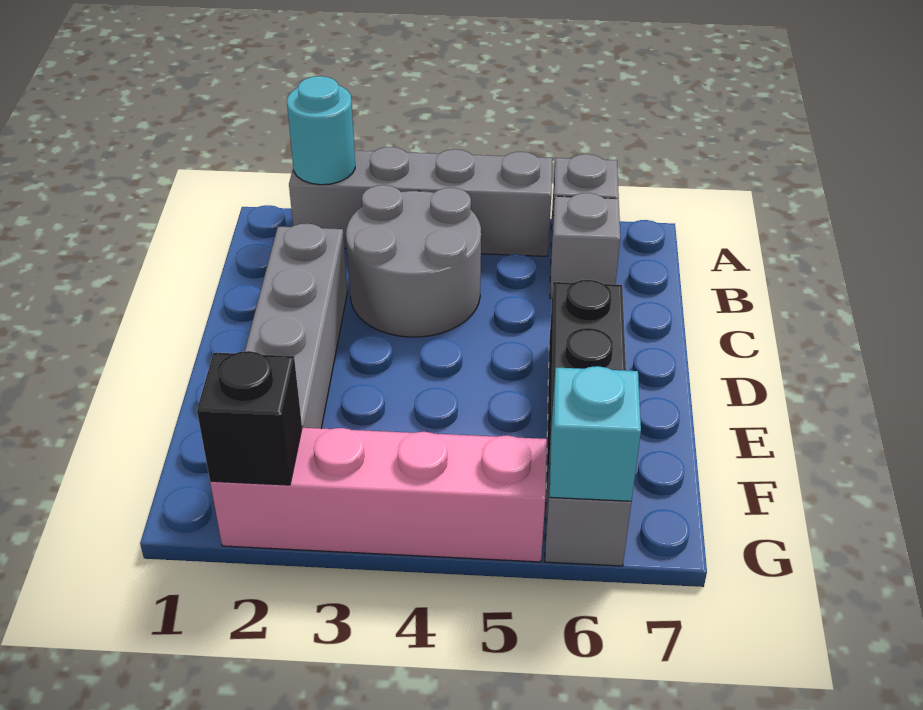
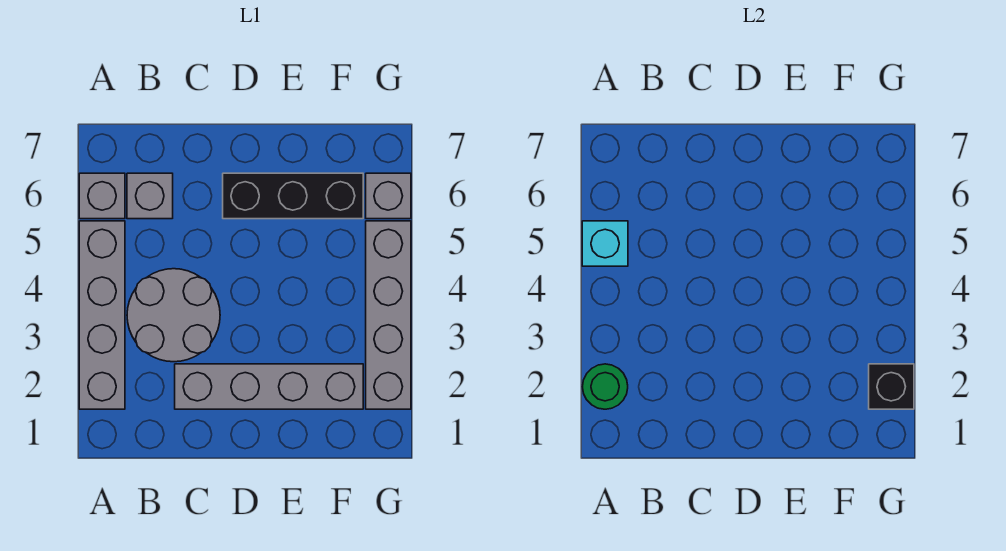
cyan round brick A2 level 2 -> green round brick A2 level 2
pink brick G2:G5 level 1 -> grey brick G2:G5 level 1
cyan brick G6 level 2 -> cyan brick A5 level 2

